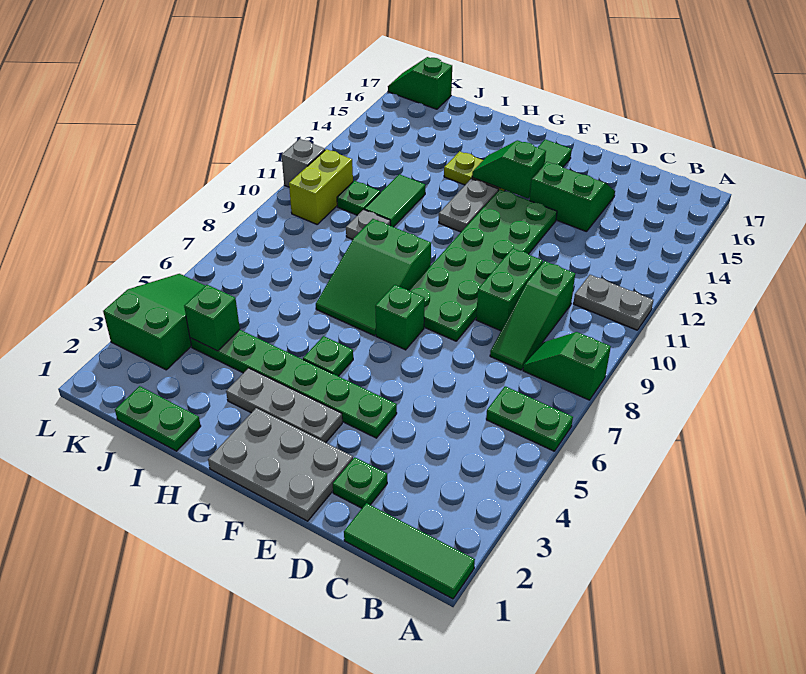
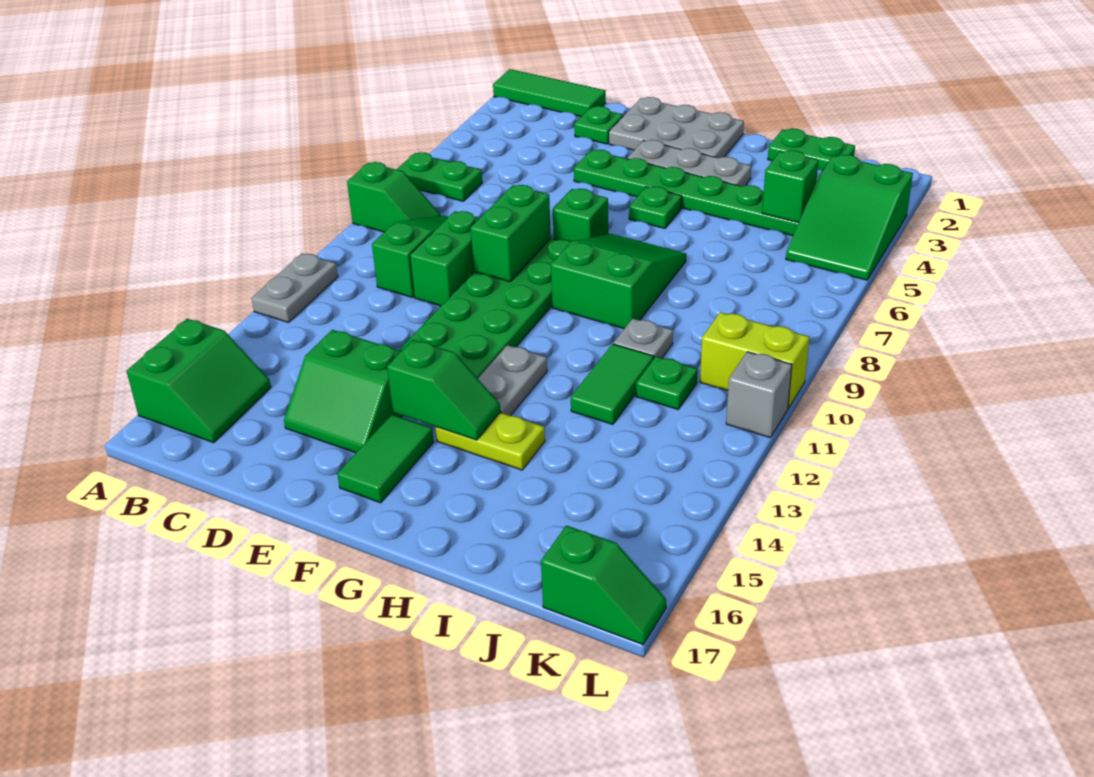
grey plate A11:B11 level 1 -> grey plate A11:A12 level 1
none -> green slope A15:B16 level 1 top A
none -> green brick E8:E9 level 2
lime brick K10:K11 level 1 -> lime brick K10:L10 level 1

